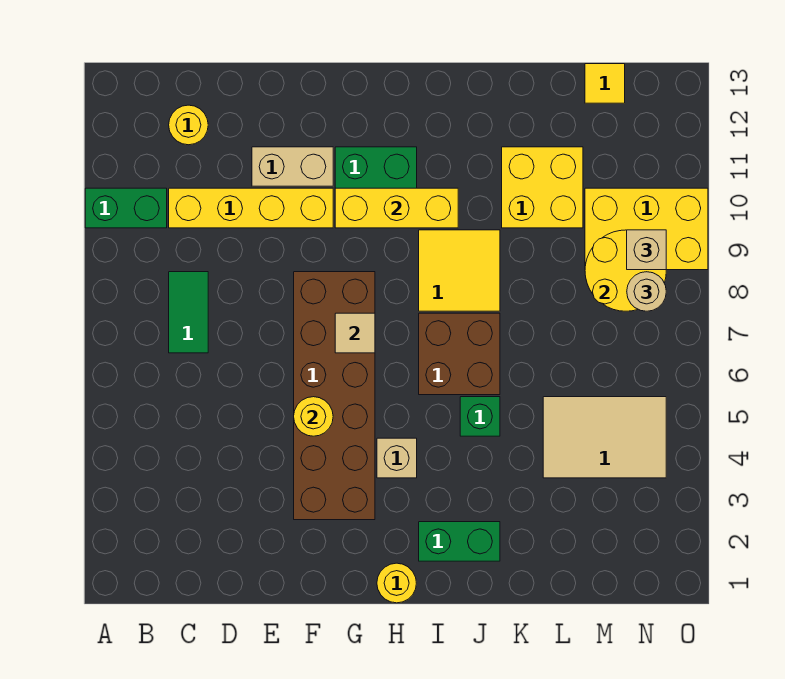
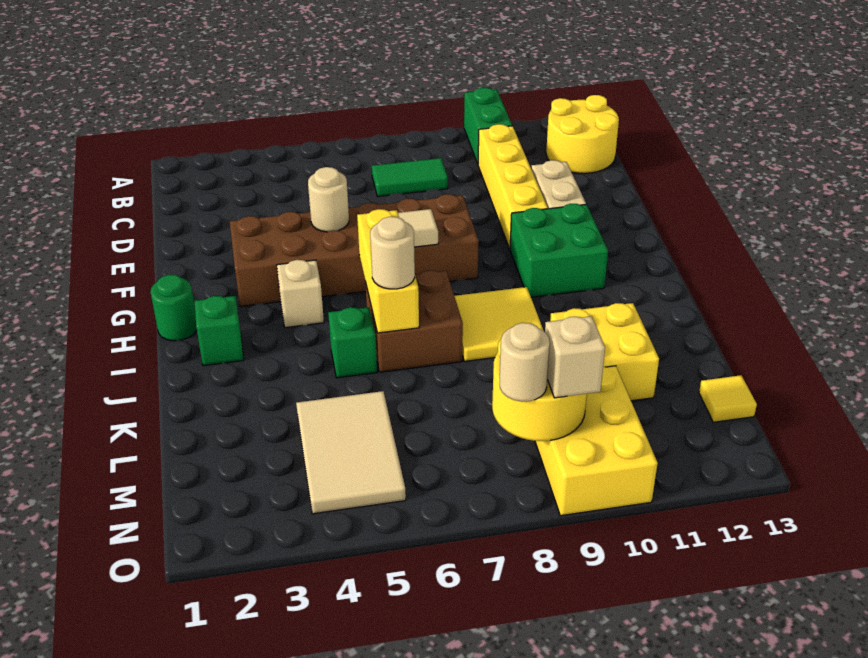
yellow round brick C12 level 1 -> yellow round brick B12:C13 level 1
yellow round brick F5 level 2 -> tan round brick F5 level 2
yellow brick G10:I10 level 2 -> yellow brick H6:J6 level 2
yellow round brick H1 level 1 -> green round brick H1 level 1
green brick I2:J2 level 1 -> green brick I2 level 1
none -> tan round brick J6 level 3

